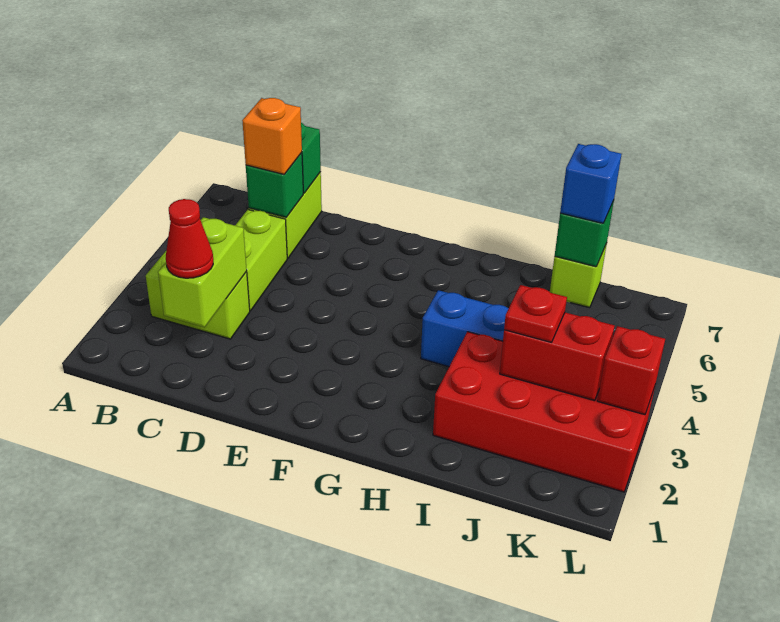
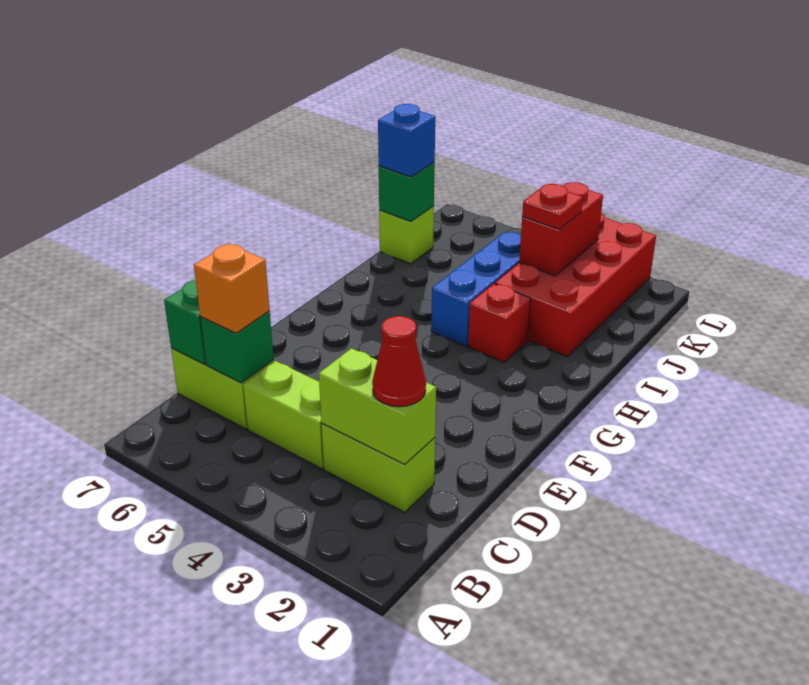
lime brick B3:C3 level 1 -> lime brick C2:C3 level 1
red brick L3 level 2 -> red brick H3 level 1

